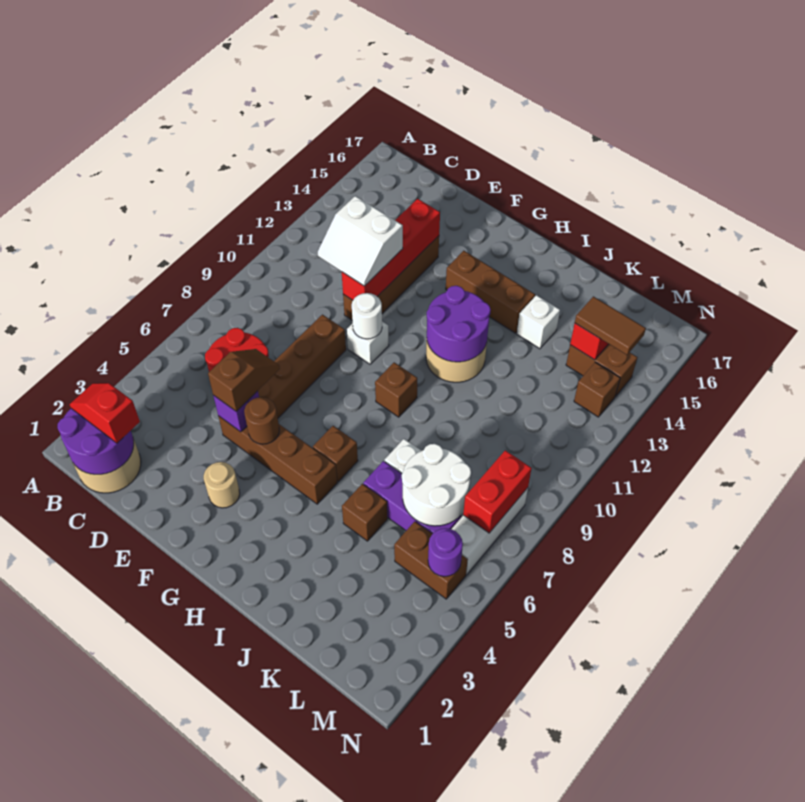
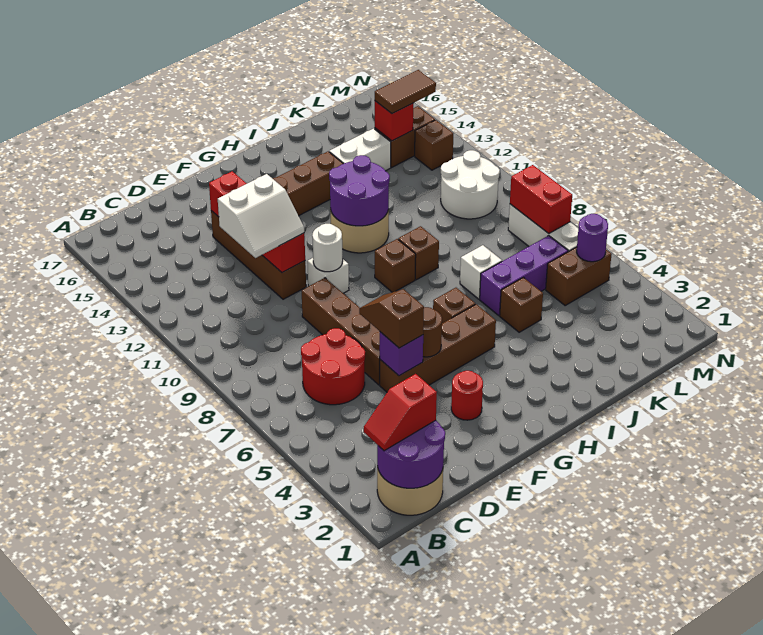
tan round brick F3 level 1 -> red round brick F3 level 1
none -> brown brick I9 level 1
white brick J14 level 1 -> white brick J14:K14 level 1
white round brick K6:L7 level 2 -> white round brick L10:M11 level 1

